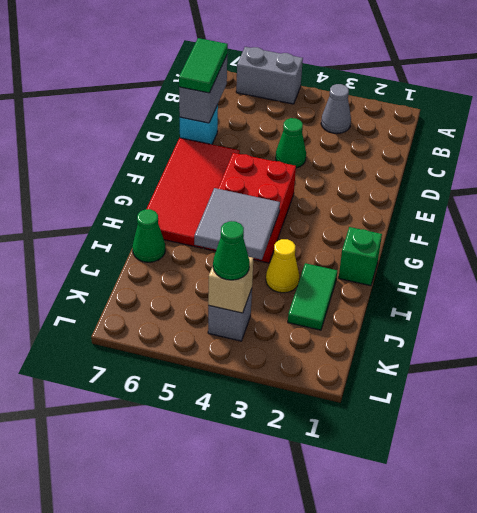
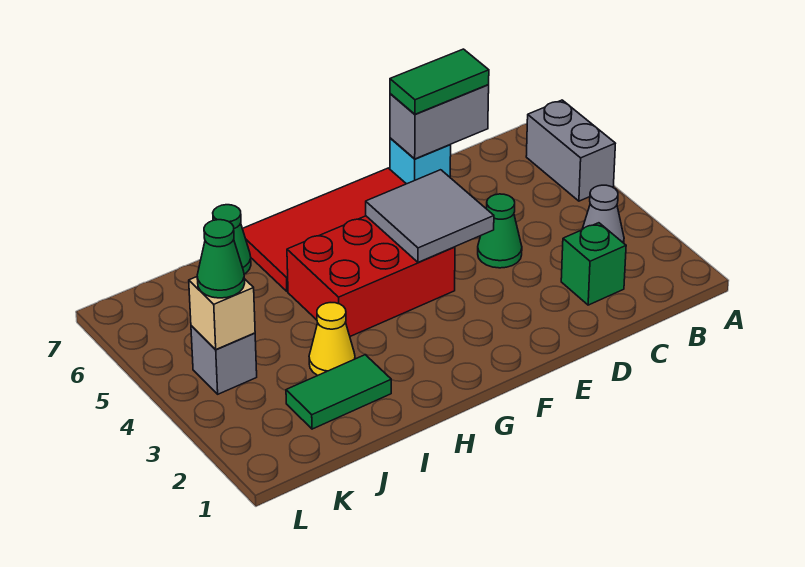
green brick H1 level 1 -> green brick C2 level 1
grey tile H4:I5 level 2 -> grey tile E4:F5 level 2

